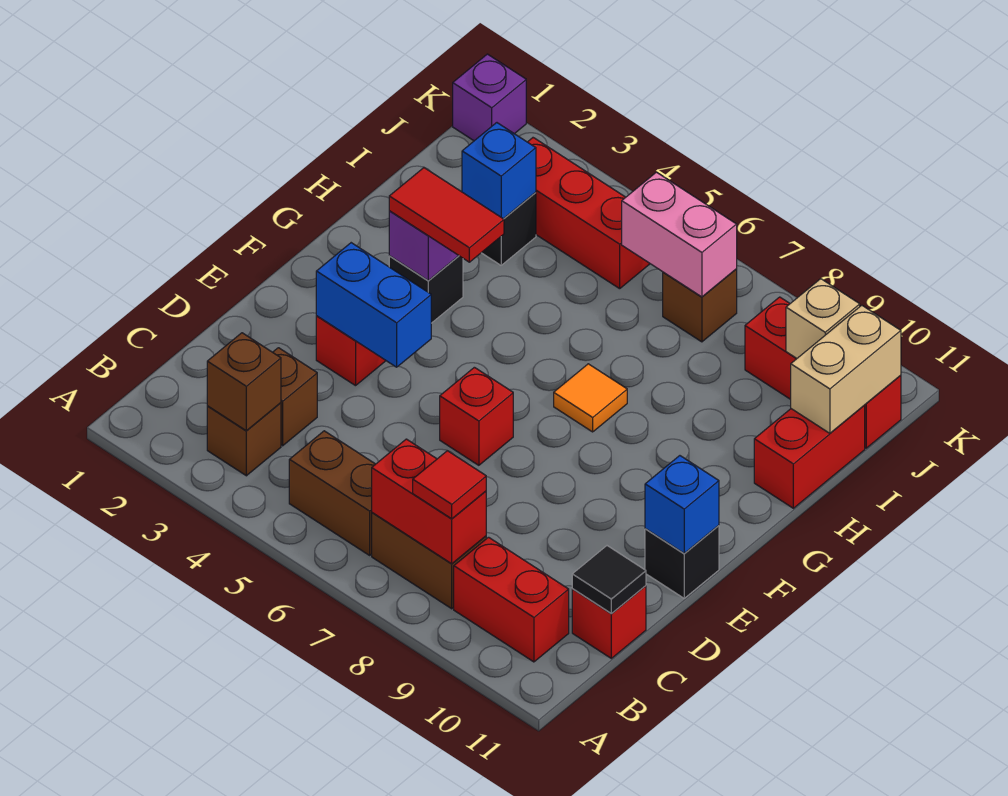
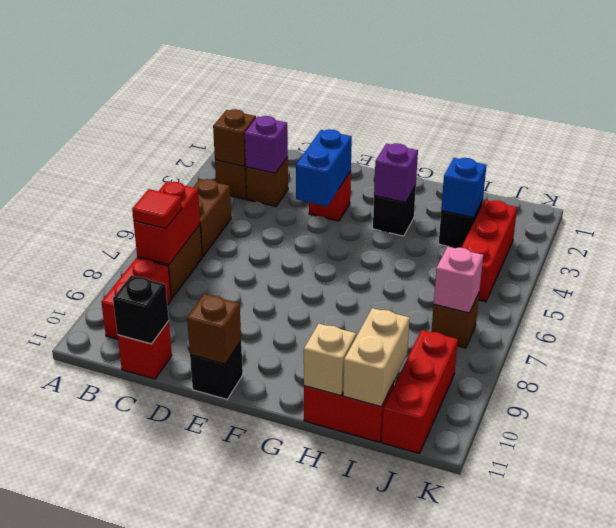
black tile C11 level 2 -> black brick C11 level 2
red brick E6 level 1 -> none
blue brick E11 level 2 -> brown brick E11 level 2
red tile G3:G4 level 3 -> none
orange tile G7 level 1 -> none
tan brick I11:J11 level 2 -> tan brick I10:I11 level 2
pink brick J6:J7 level 2 -> pink brick J7 level 2
tan brick J10 level 2 -> tan brick H11 level 2
purple brick K1 level 1 -> purple brick C3 level 2

